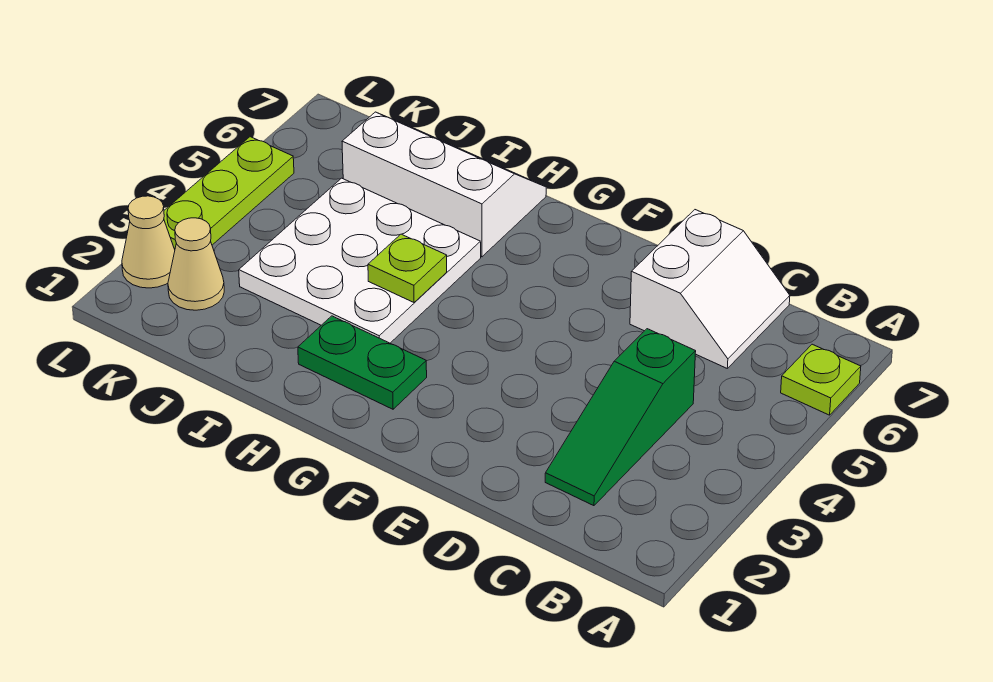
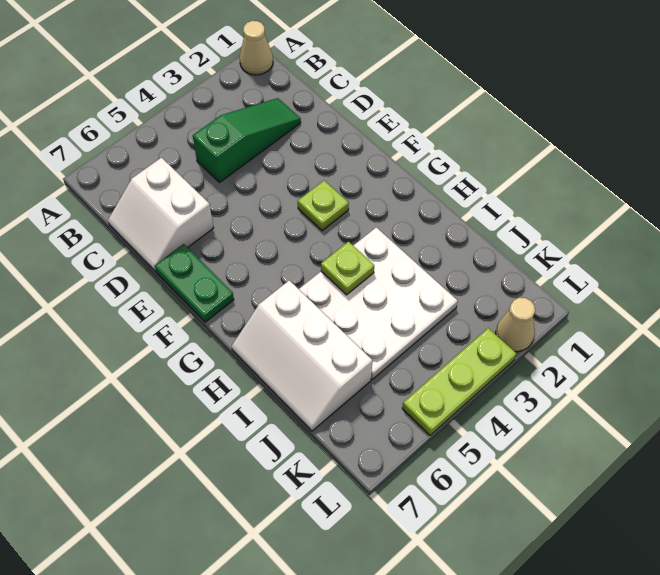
lime plate A6 level 1 -> lime plate F3 level 1
white slope C6:D7 level 1 top D -> white slope C6:D7 level 1 top 6
green plate G2:H2 level 1 -> green plate E7:F7 level 1
tan cone K2 level 1 -> tan cone A1 level 1

